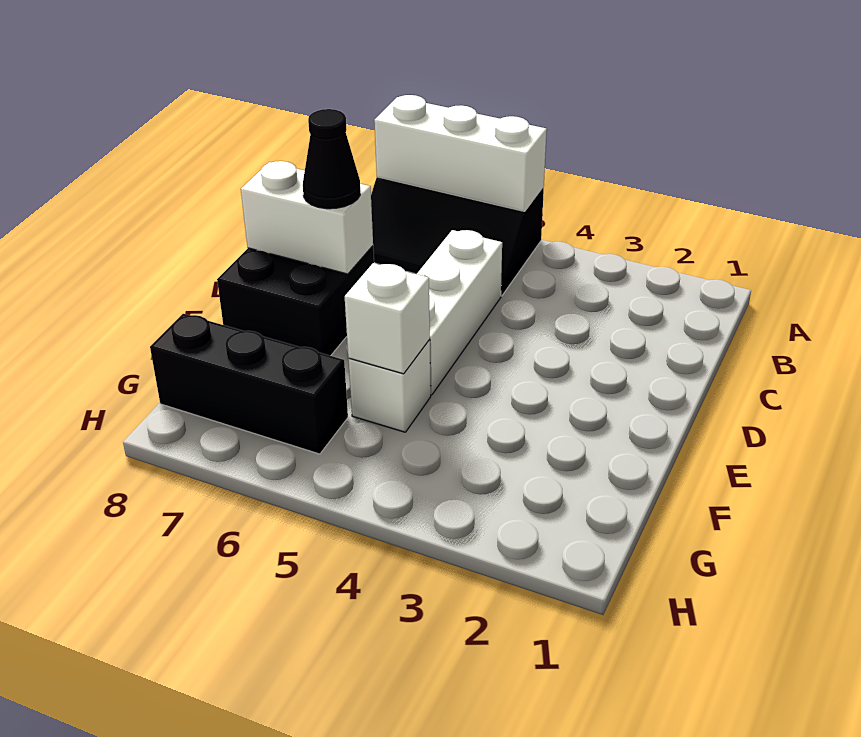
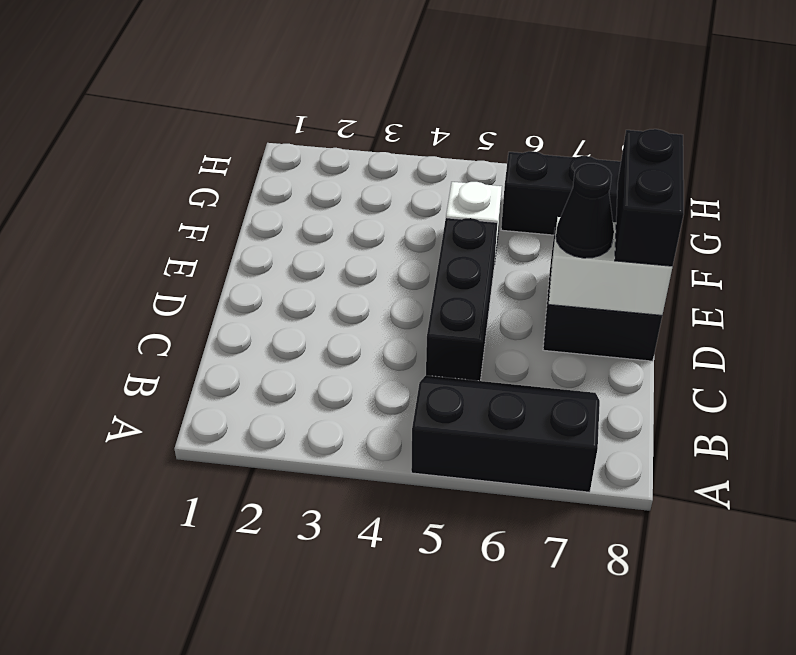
white brick A5:A7 level 2 -> none
white brick C5:E5 level 1 -> black brick C5:E5 level 1
none -> black brick D8:E8 level 3
white brick F5 level 2 -> none

